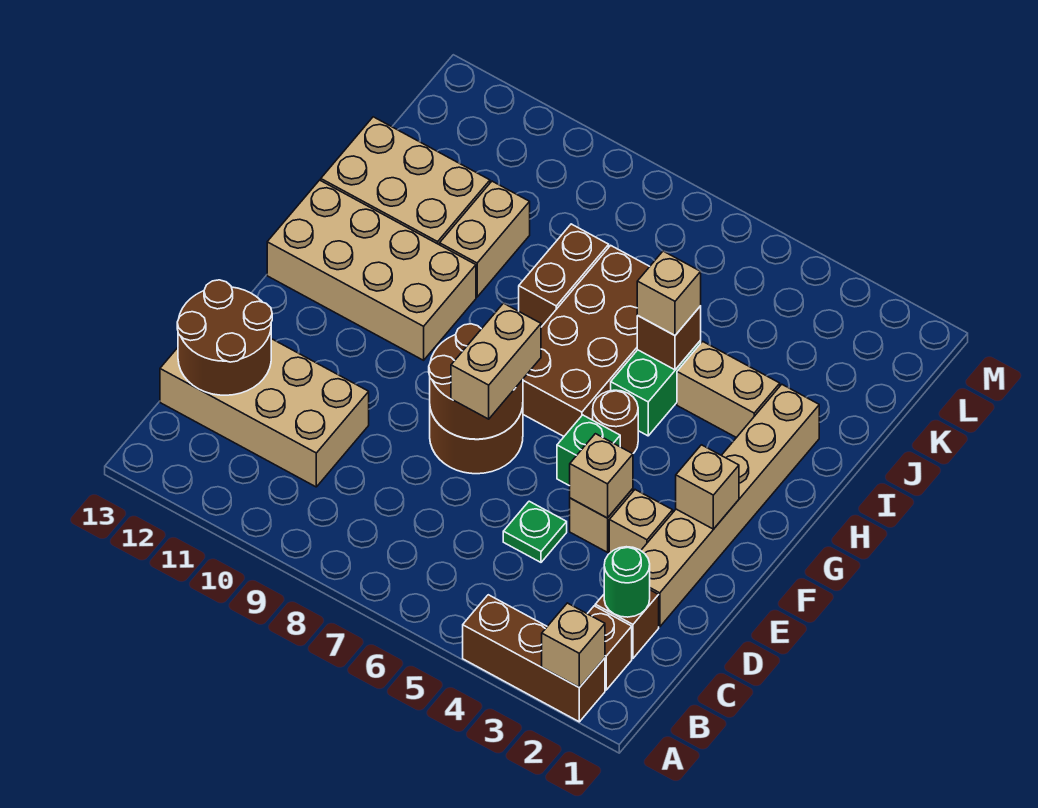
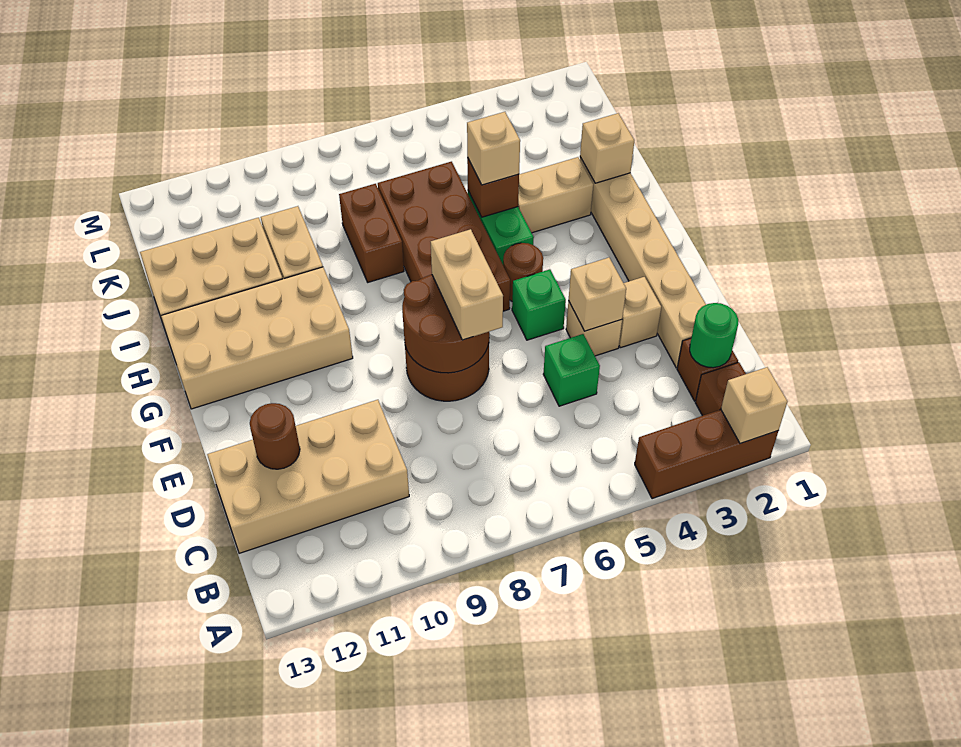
brown round brick C12:D13 level 2 -> brown round brick D12 level 2
green plate D5 level 1 -> green brick D5 level 1
tan brick F2 level 2 -> tan brick I2 level 2

